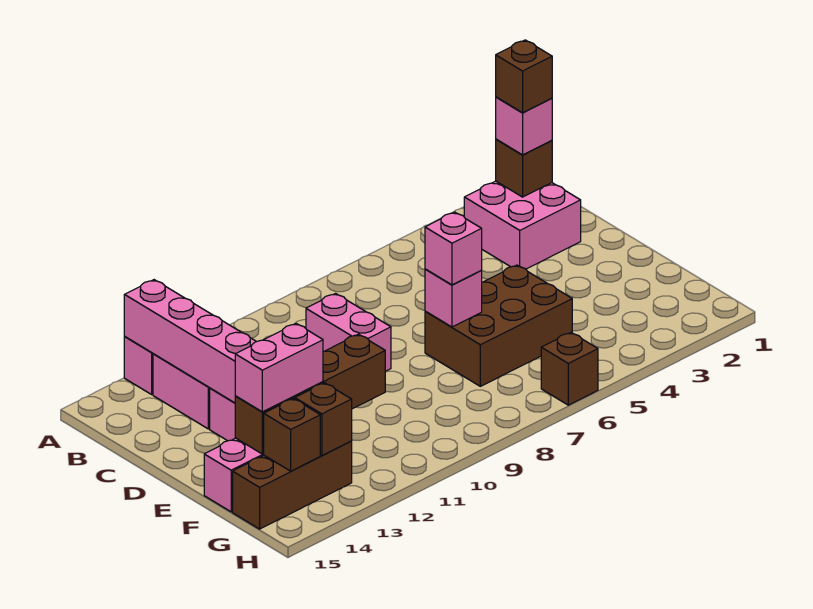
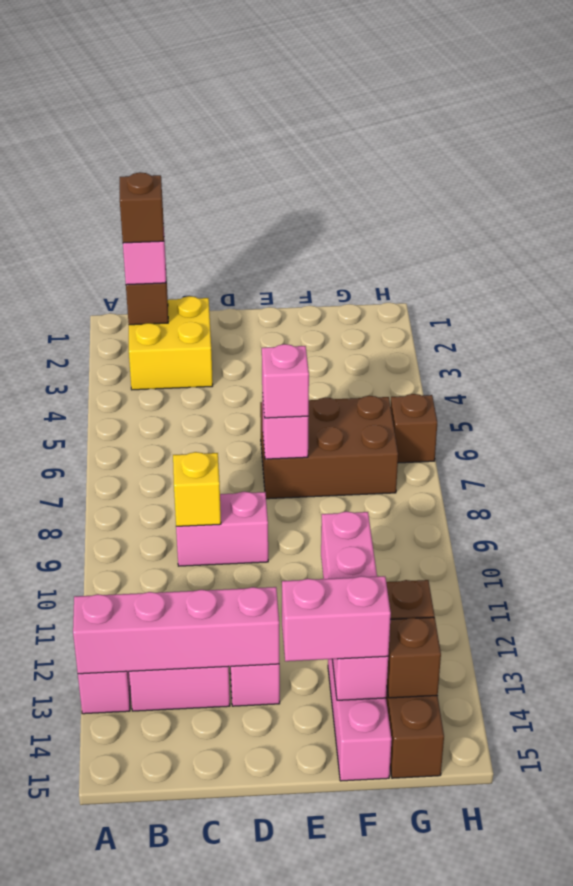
pink brick B2:C3 level 1 -> yellow brick B2:C3 level 1
none -> yellow brick C9 level 2
brown brick E5:F7 level 1 -> brown brick E6:G7 level 1
brown brick F11:F14 level 2 -> pink brick F11:F14 level 2
pink brick F13:F14 level 3 -> pink brick E14:F14 level 3

